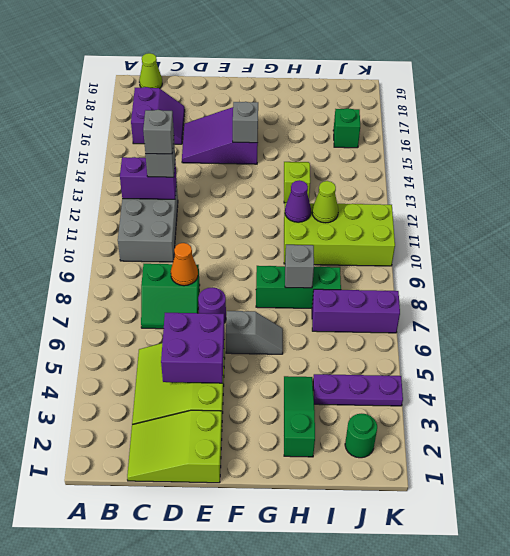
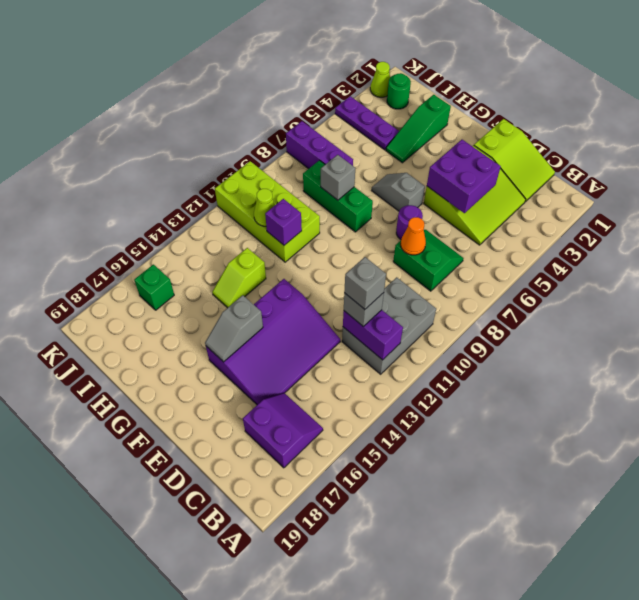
purple slope B16:C17 level 1 top B -> purple slope B16:C17 level 1 top 17
lime cone B19 level 1 -> lime cone K2 level 1
purple slope D15:F16 level 1 top F -> purple slope D13:F16 level 1 top F
purple cone H11 level 2 -> purple brick H11 level 2

